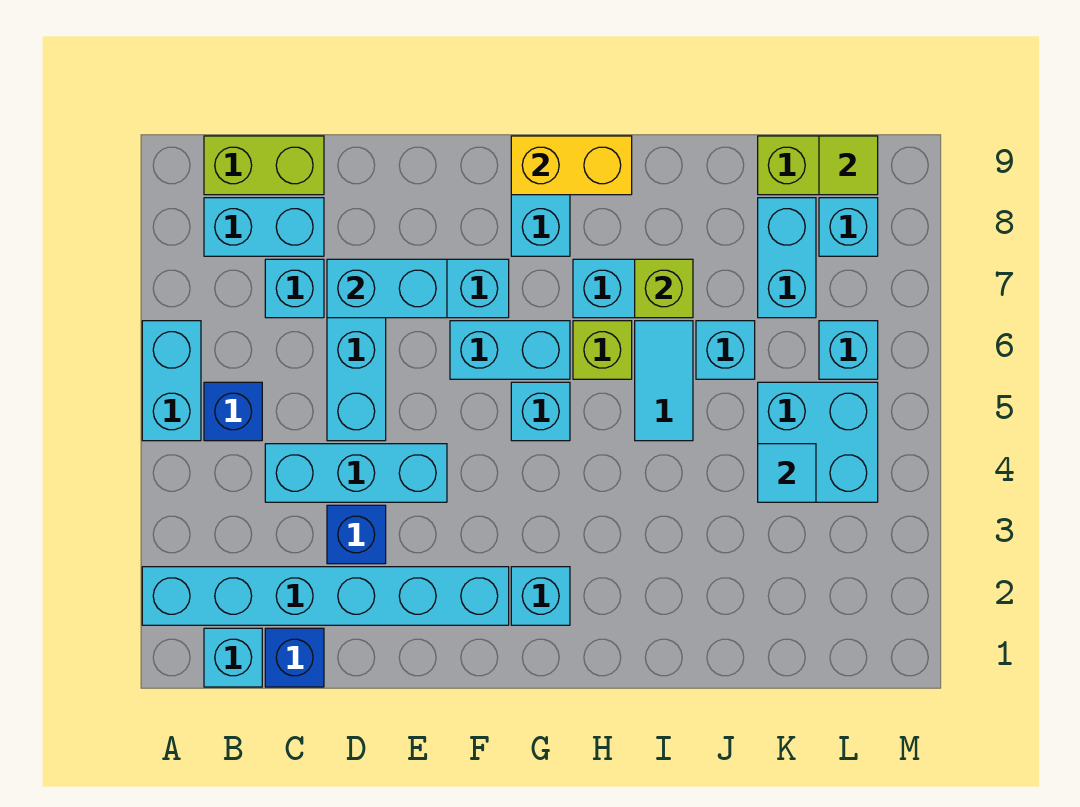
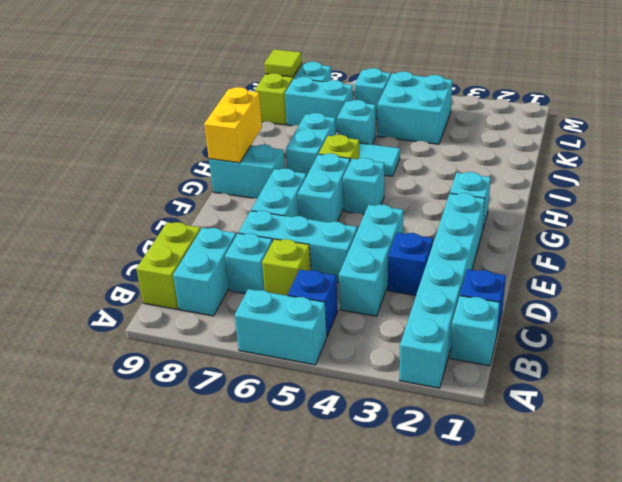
cyan brick D7:E7 level 2 -> none
lime brick I7 level 2 -> lime brick C6 level 1
cyan tile K4 level 2 -> none

